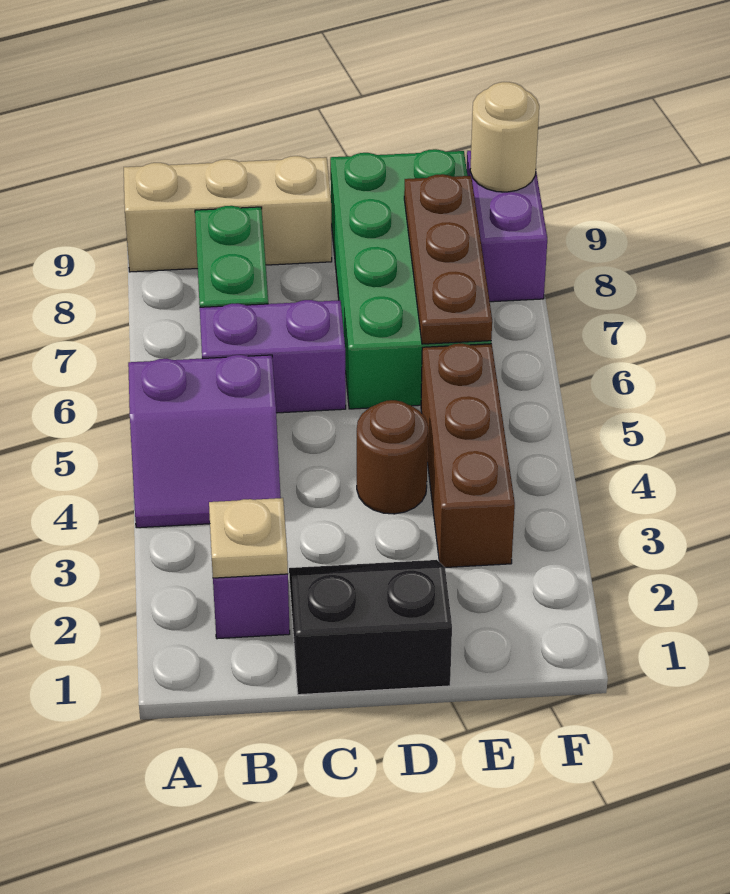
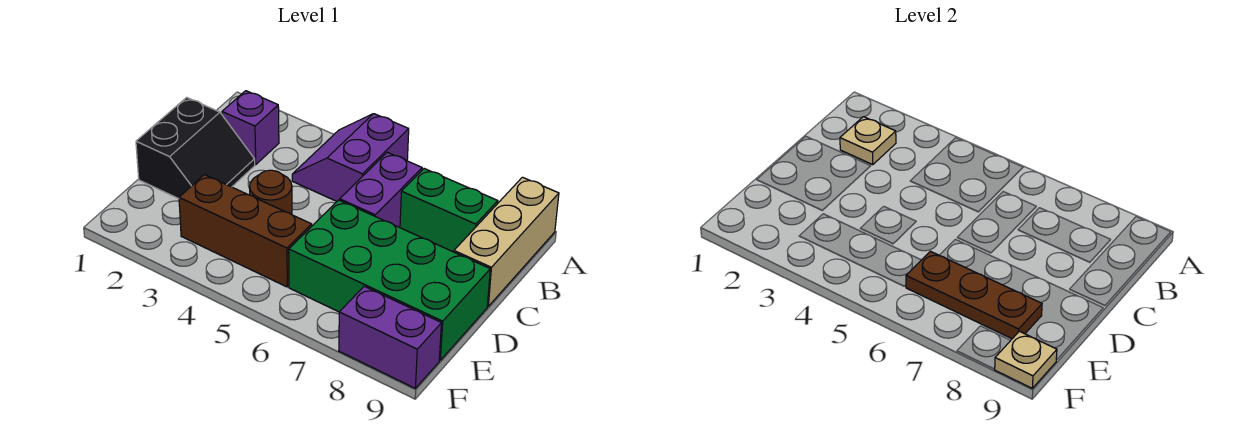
tan round brick F9 level 2 -> tan plate F9 level 2

